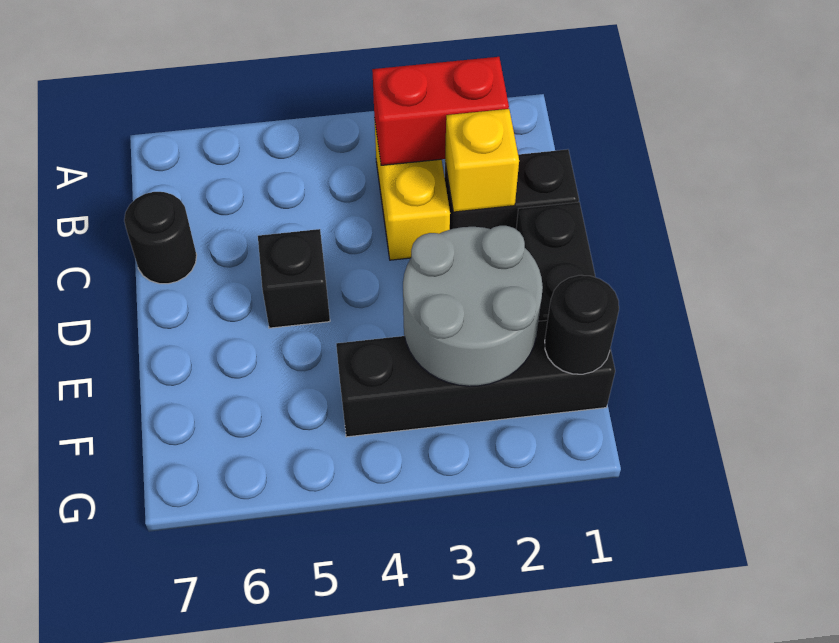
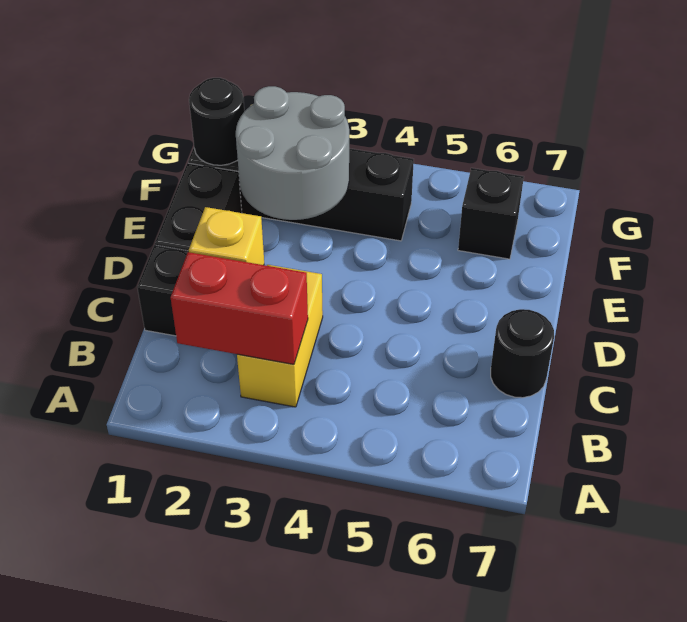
black brick D5 level 1 -> black brick F6 level 1

